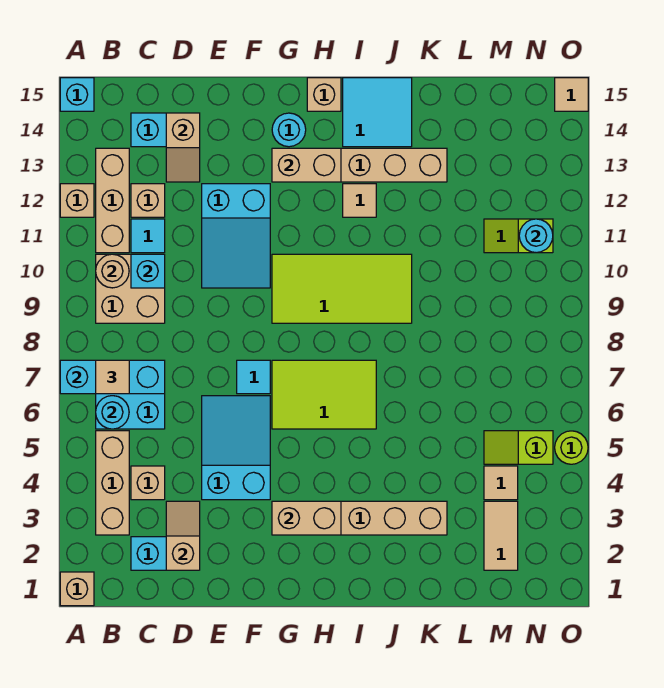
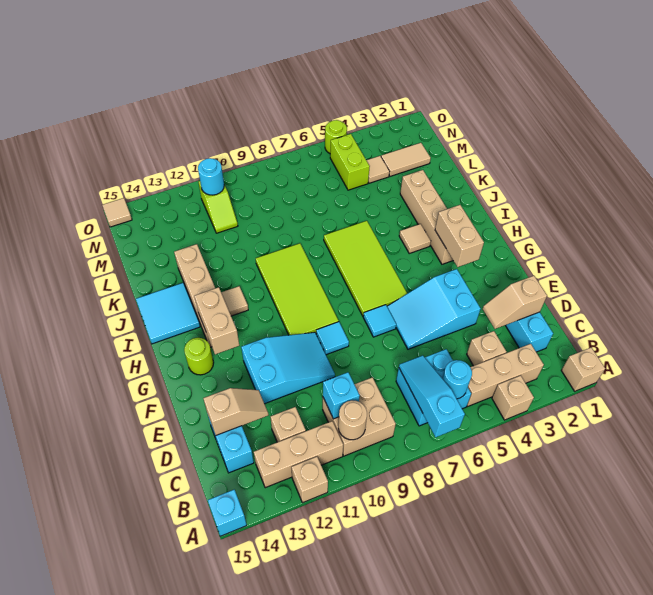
cyan brick A7:C7 level 2 -> cyan slope A7:C7 level 2 top A
tan tile B7 level 3 -> tan tile I4 level 1
cyan tile C11 level 1 -> cyan tile F9 level 1
lime tile G6:I7 level 1 -> lime tile G6:J7 level 1
cyan round brick G14 level 1 -> lime round brick G14 level 1
tan brick H15 level 1 -> tan brick A4 level 1
lime slope M5:N5 level 1 top N -> lime brick M5:N5 level 1

